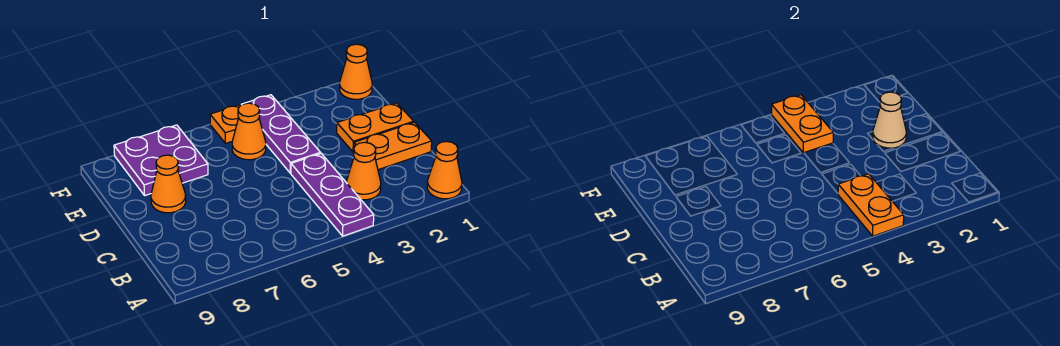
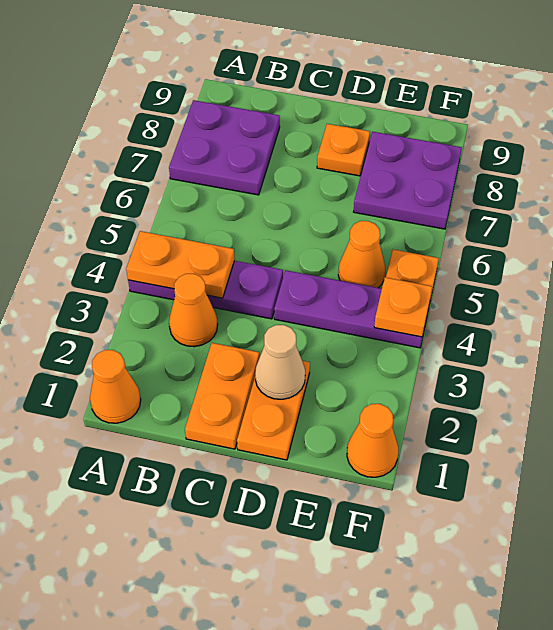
none -> purple plate A7:B8 level 1
orange cone D8 level 1 -> orange plate D8 level 1
orange plate E4:F4 level 2 -> orange plate F4 level 2

